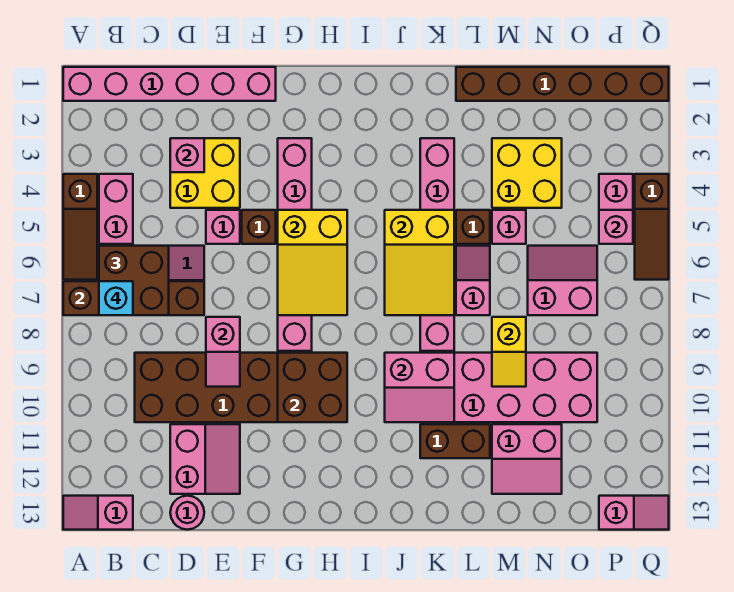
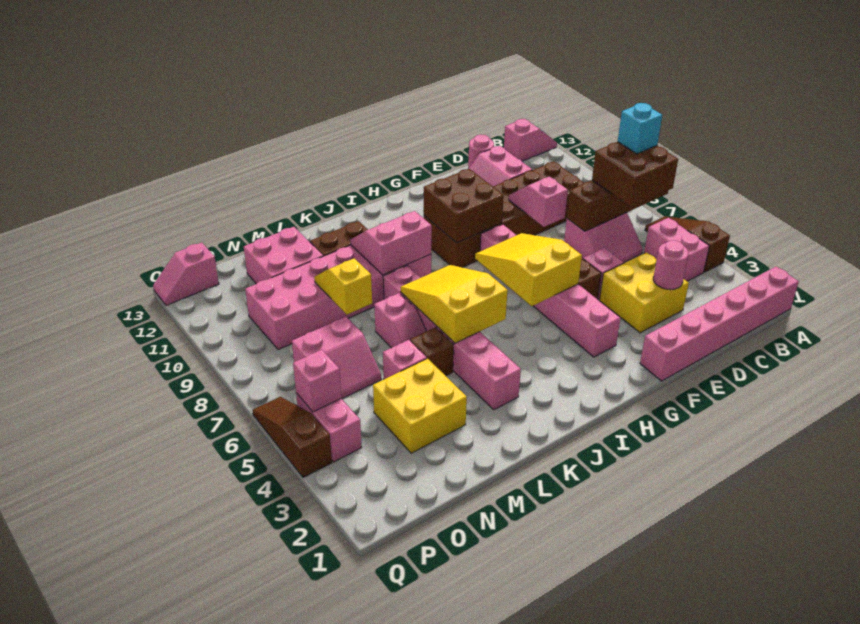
pink brick D3 level 2 -> pink round brick D3 level 2
brown brick L1:Q1 level 1 -> none
pink slope M11:N12 level 1 top 11 -> pink brick M11:N12 level 1

